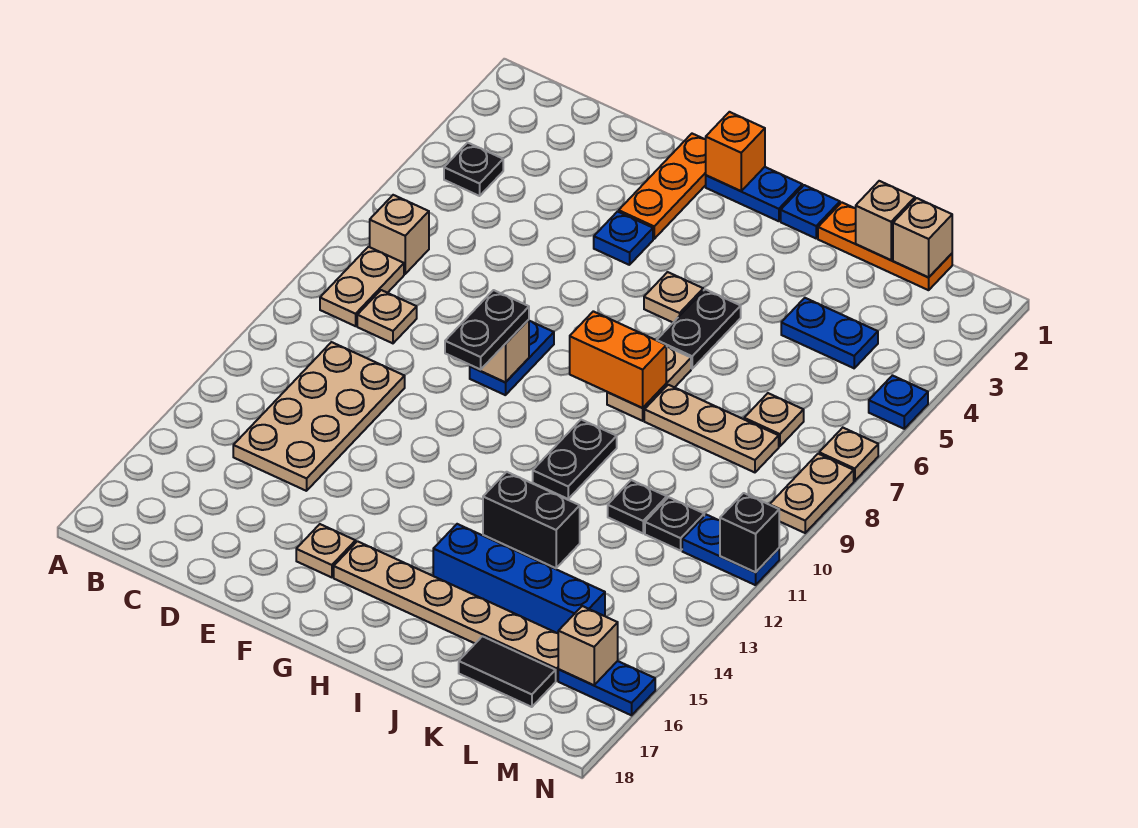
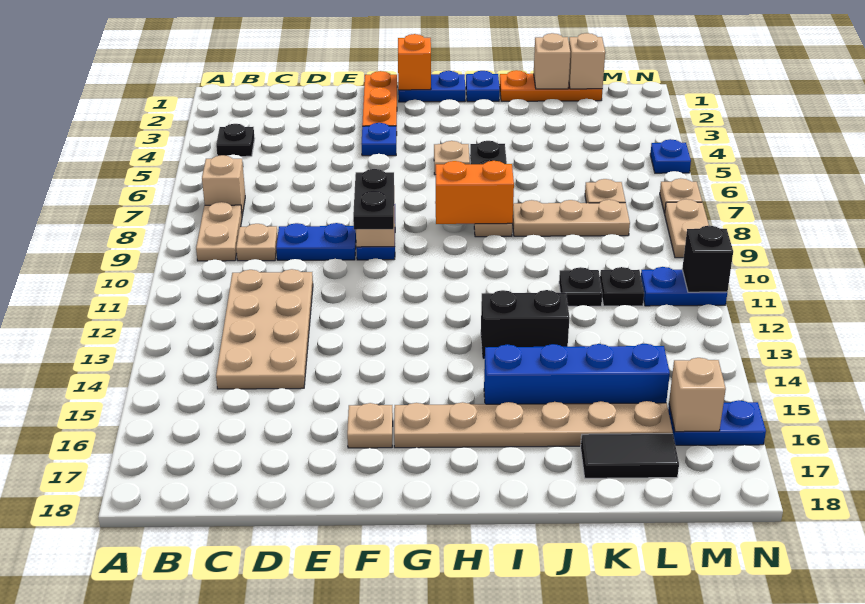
black plate I10:I11 level 1 -> none
blue plate K4:L4 level 1 -> blue plate D9:E9 level 1

